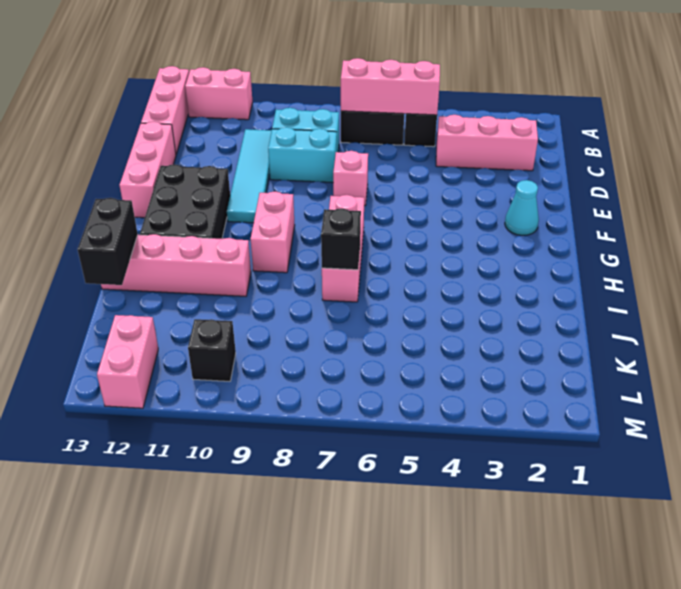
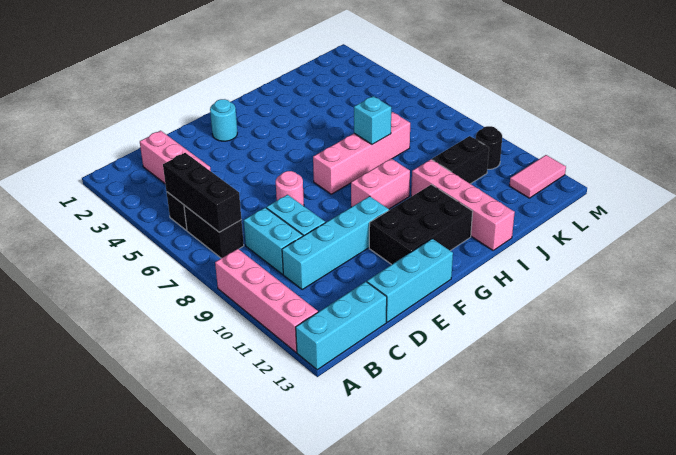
pink brick A11:A12 level 1 -> pink brick A9:A12 level 1
pink brick A13:C13 level 1 -> cyan brick A13:C13 level 1
pink brick B5:B7 level 2 -> black brick B5:B7 level 2
cyan tile C10:F10 level 1 -> cyan brick C10:F10 level 1
pink brick D13:F13 level 1 -> cyan brick D13:F13 level 1
pink brick E7 level 1 -> pink round brick E7 level 1
cyan cone F2 level 1 -> cyan round brick F2 level 1
pink brick G7:I7 level 1 -> pink brick G7:J7 level 1
black brick I7 level 2 -> cyan brick I7 level 2
black brick I13:J13 level 2 -> black brick J10:K10 level 1
black brick L10 level 1 -> black round brick L10 level 1
pink brick L12:M12 level 1 -> pink tile L12:M12 level 1

